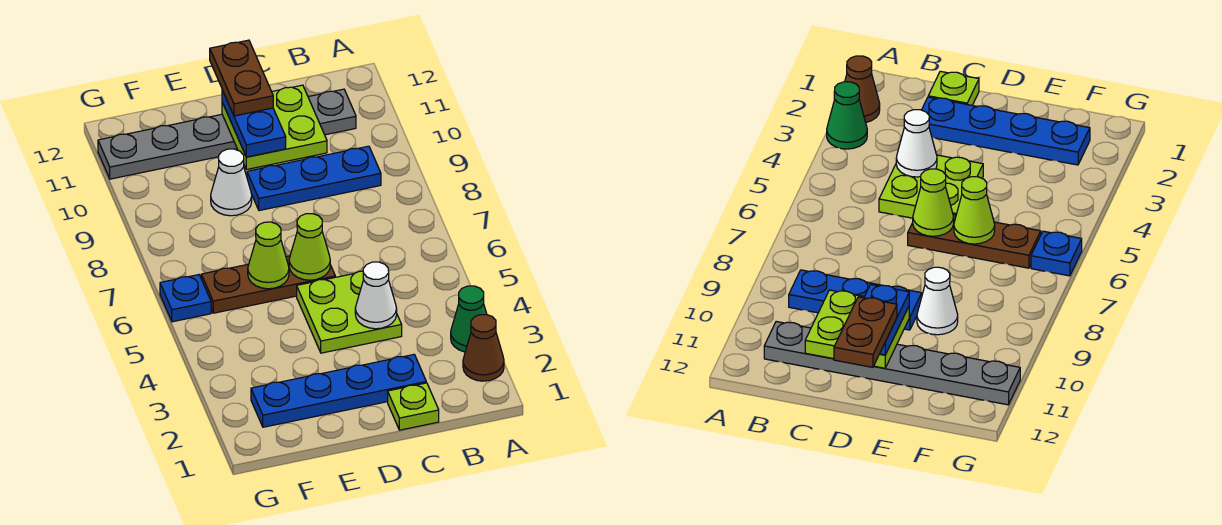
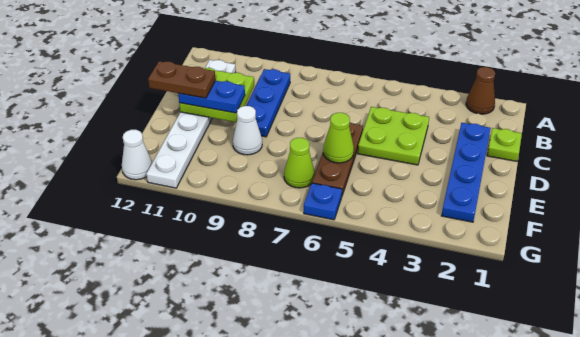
green cone A3 level 1 -> none
grey plate B11:G11 level 1 -> white plate B11:G11 level 1
white cone C4 level 2 -> white cone G12 level 1
lime cone D6 level 2 -> lime cone F7 level 1

